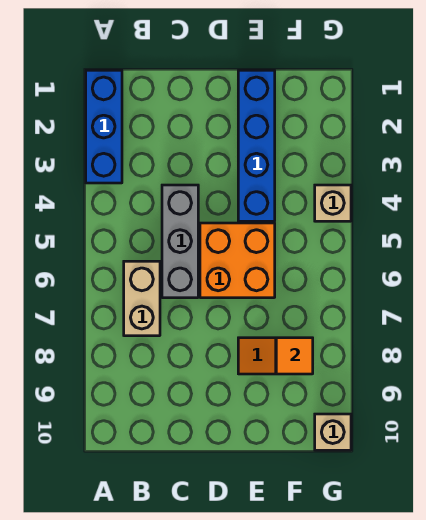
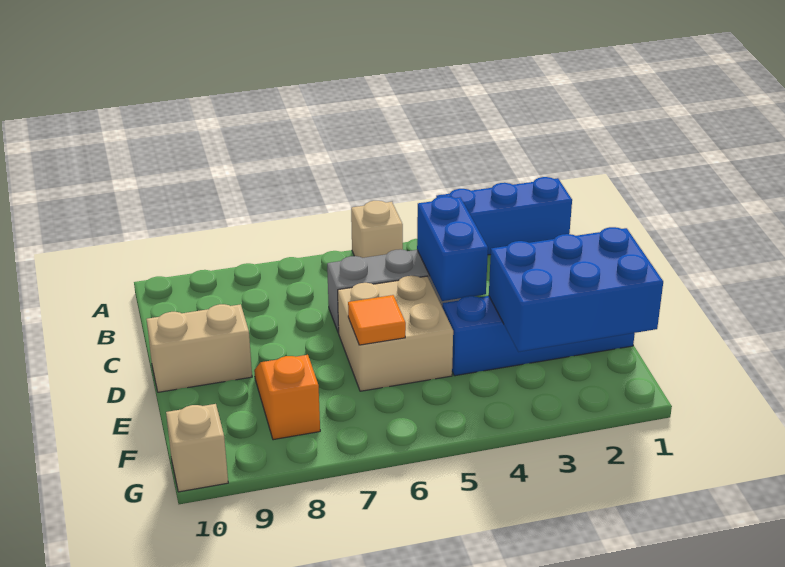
tan brick B6:B7 level 1 -> tan brick D9:D10 level 1
none -> blue brick C4:D4 level 2
orange brick D5:E6 level 1 -> tan brick D5:E6 level 1
none -> blue brick E1:F3 level 2
orange tile F8 level 2 -> orange tile E6 level 2
tan brick G4 level 1 -> tan brick A5 level 1

